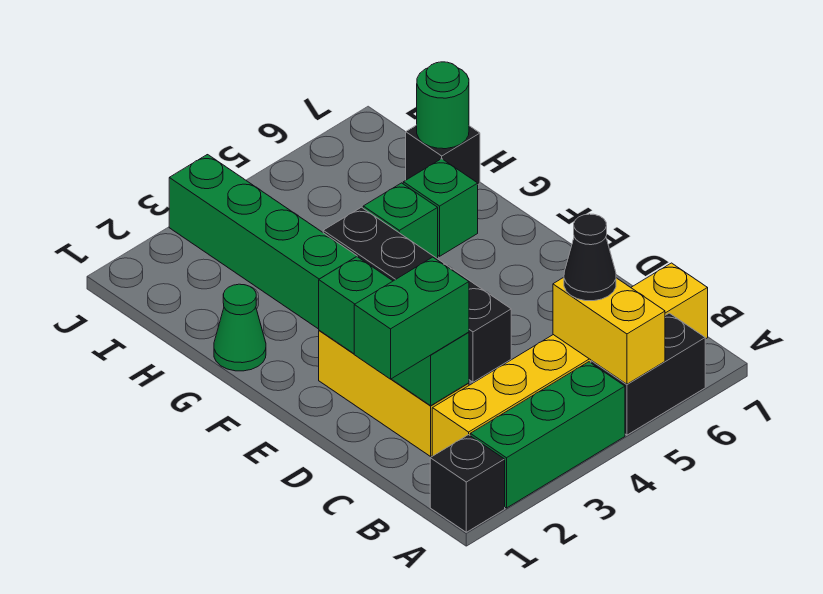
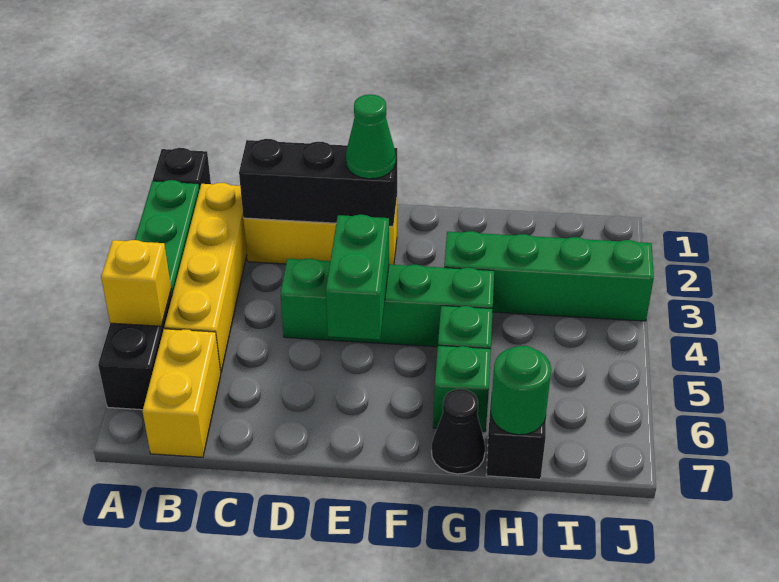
yellow brick A5:B5 level 2 -> yellow brick A5 level 2
black cone B5 level 3 -> black cone G7 level 1
green brick C1:C2 level 3 -> green brick E4:E5 level 2
green brick C2:E2 level 2 -> black brick C2:E2 level 2
black brick D4:G4 level 1 -> green brick D4:G4 level 1
green cone G1 level 1 -> green cone E2 level 3

